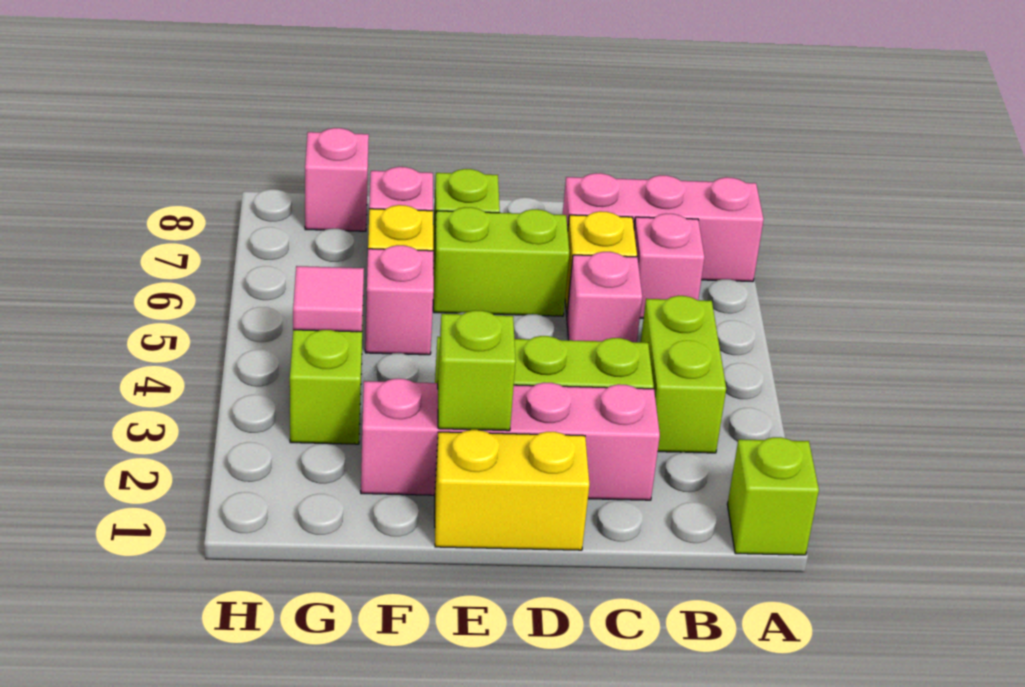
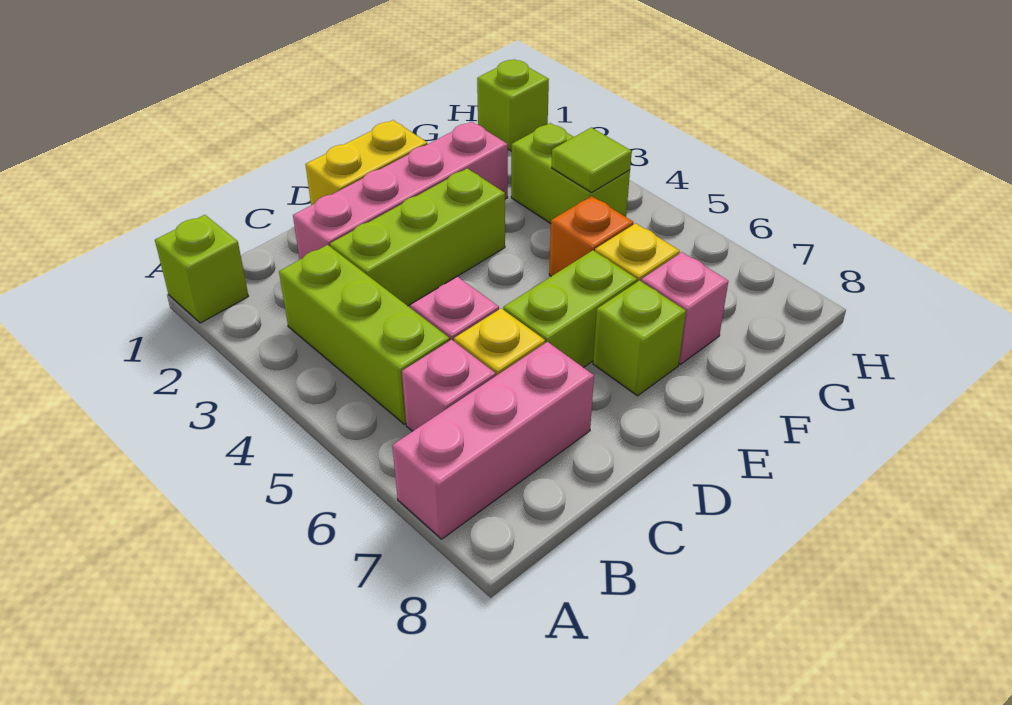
lime brick B3:B4 level 1 -> lime brick B3:B5 level 1
lime brick E2 level 2 -> lime brick H1 level 1
pink brick F5 level 1 -> orange brick F5 level 1
pink tile G4 level 2 -> lime tile G4 level 2
pink brick G8 level 1 -> none

